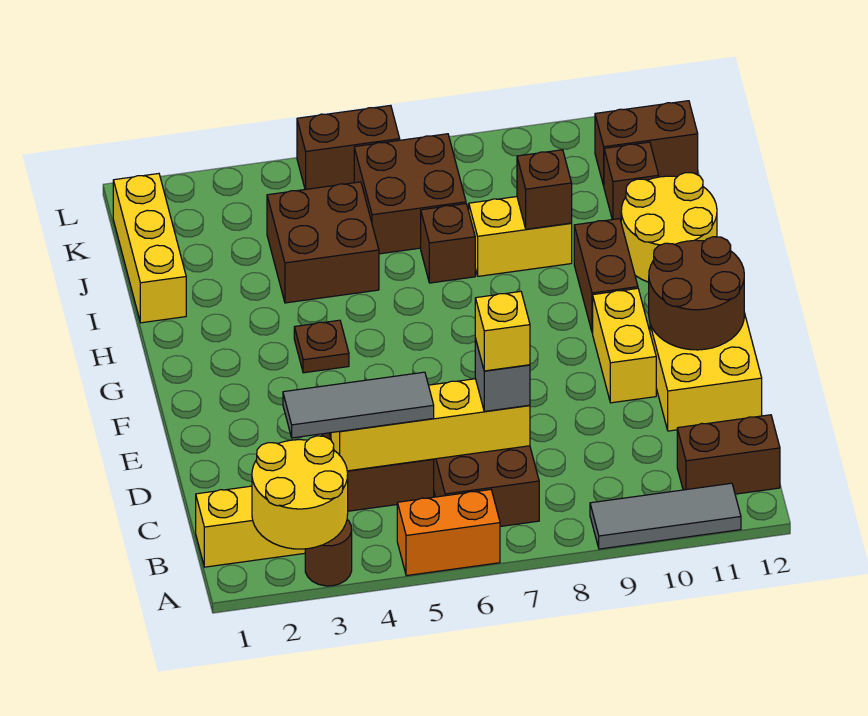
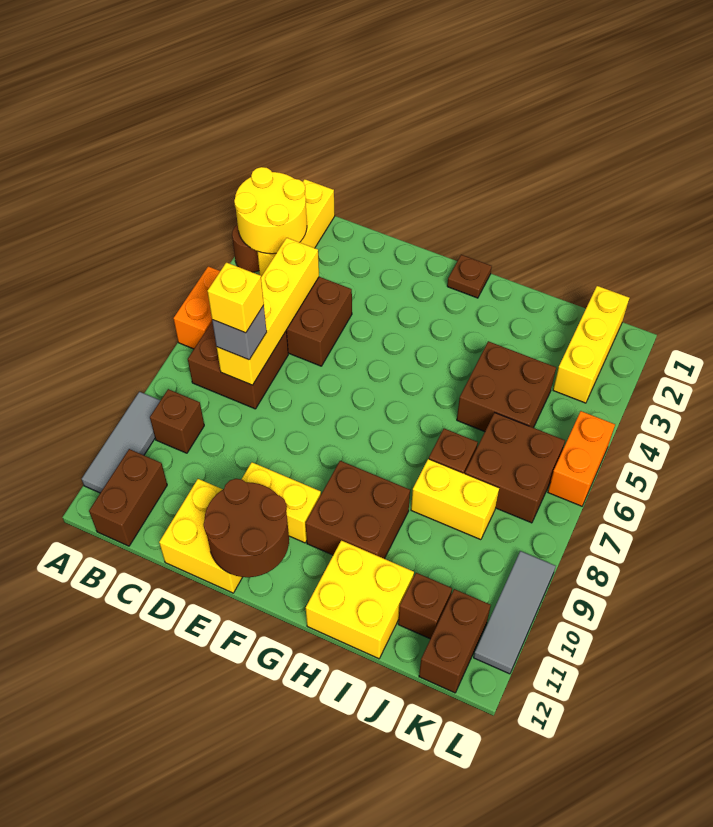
grey tile C3:C5 level 3 -> grey tile L9:L11 level 1
brown plate G4 level 1 -> brown plate G1 level 1
brown brick G10:H10 level 1 -> brown brick G9:H10 level 1
yellow round brick H11:I12 level 1 -> yellow brick H11:I12 level 1
yellow brick I1:K1 level 1 -> yellow brick K1:K3 level 1
yellow brick I8:I9 level 1 -> yellow brick I8:J8 level 1
brown brick I9 level 2 -> brown brick B9 level 1
brown brick L5:L6 level 1 -> orange brick L5:L6 level 1

